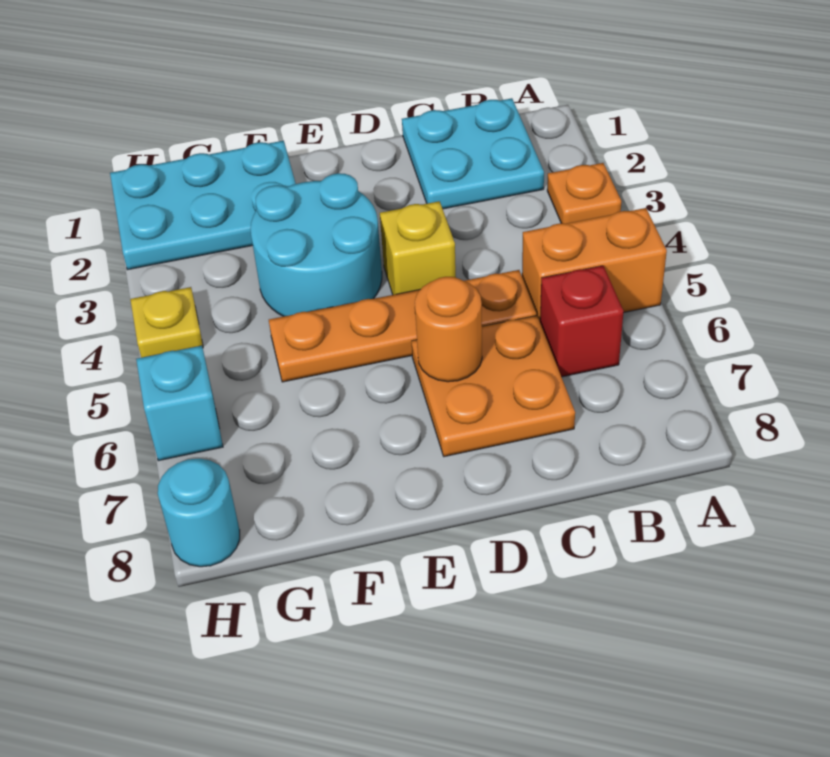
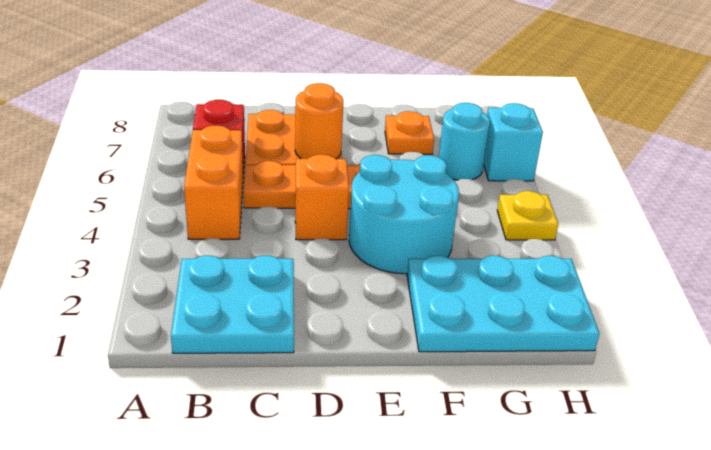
orange plate A3 level 1 -> orange plate F7 level 1
orange brick A5:B5 level 1 -> orange brick B4:B5 level 1
yellow brick D4 level 1 -> orange brick D4 level 1
cyan round brick H8 level 1 -> cyan round brick G6 level 1

